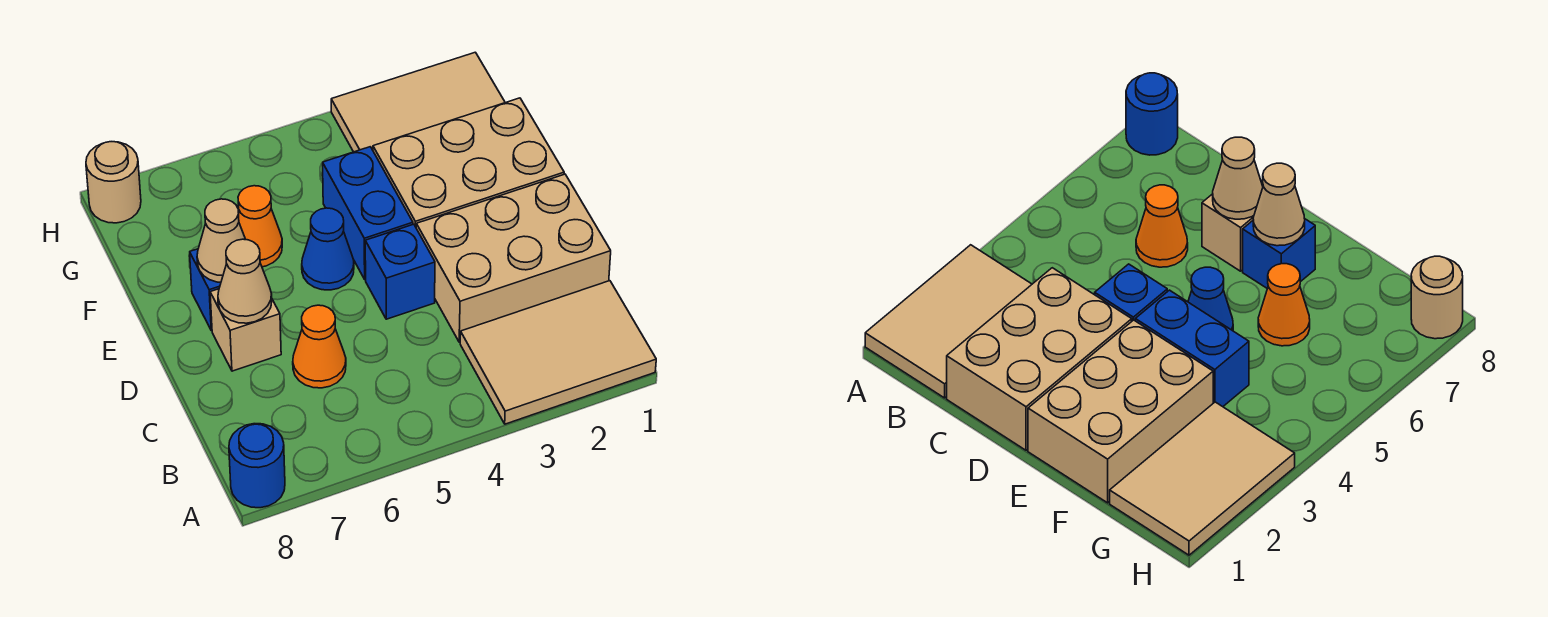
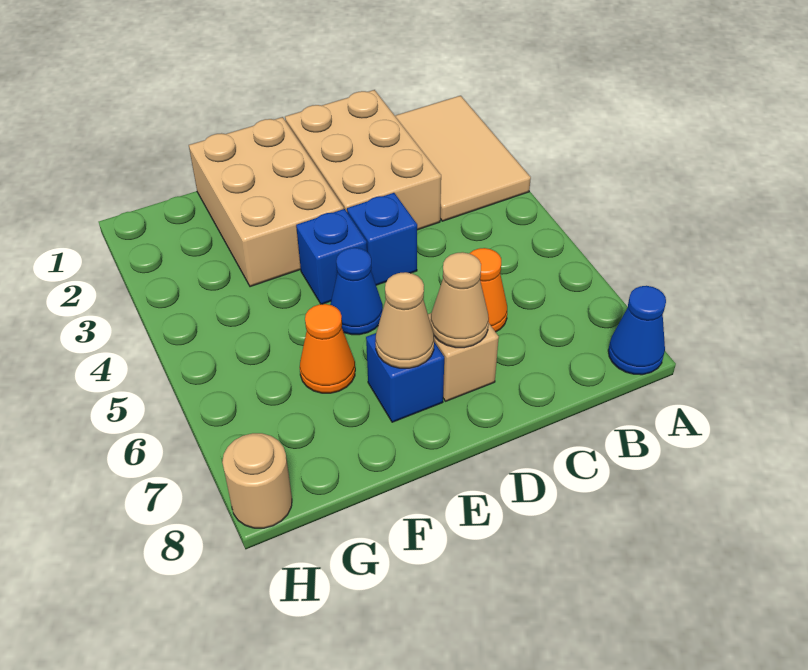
blue round brick A8 level 1 -> blue cone A8 level 1
blue brick E4:F4 level 1 -> blue brick E4 level 1
tan tile G1:H3 level 1 -> none

